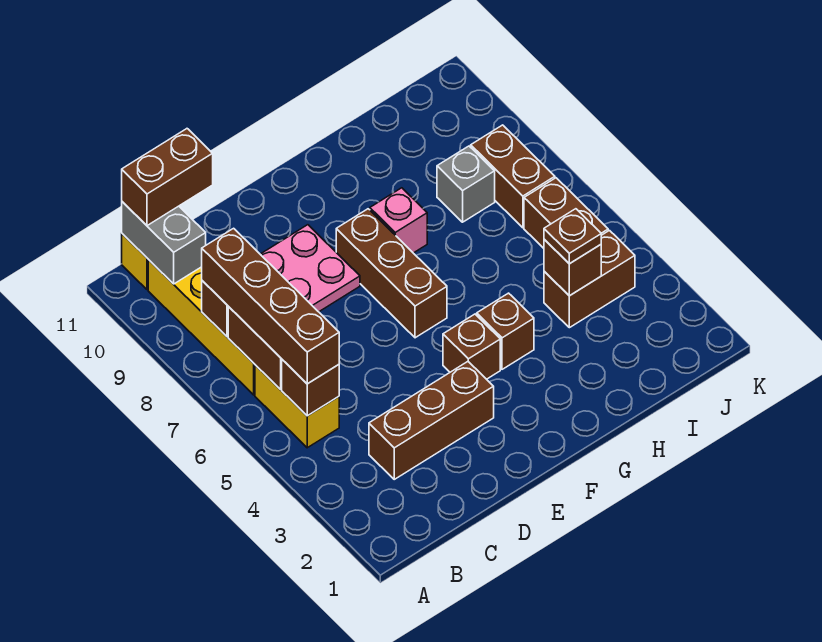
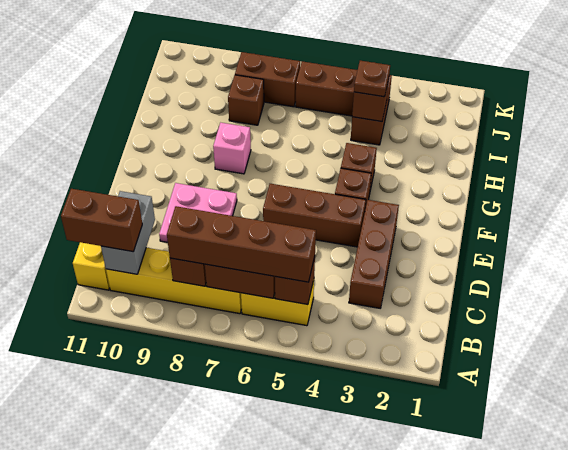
grey brick B10:B11 level 2 -> grey brick B10:C10 level 2
brown brick B11:C11 level 3 -> brown brick B10:B11 level 3
brown brick F6:F8 level 1 -> brown brick E4:E6 level 1
grey brick I8 level 1 -> brown brick I8 level 1

